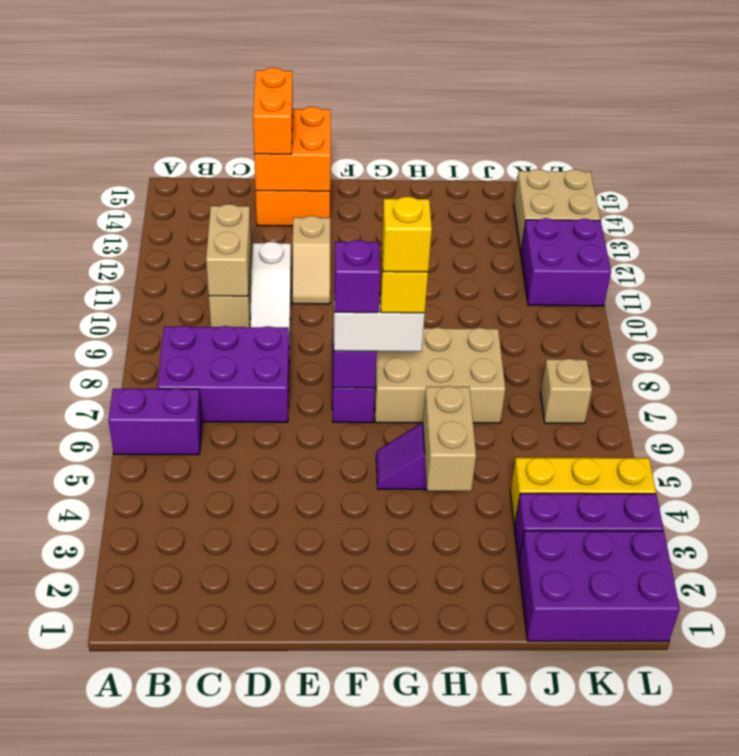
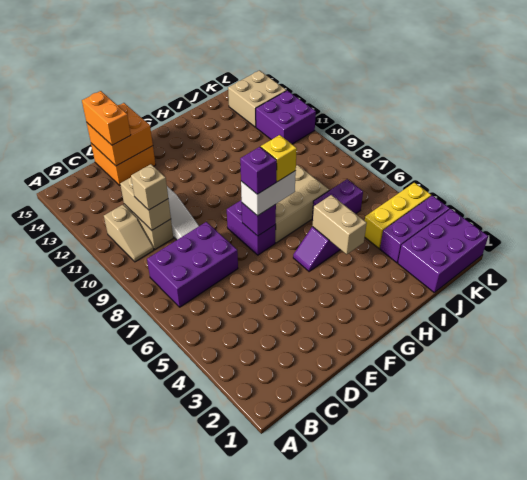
purple brick A6:B6 level 1 -> purple brick I6:J6 level 1
tan slope E11:E12 level 1 top 12 -> tan slope B10:B11 level 1 top 11
yellow brick G7 level 5 -> none
tan brick K7 level 1 -> tan brick C10 level 3

